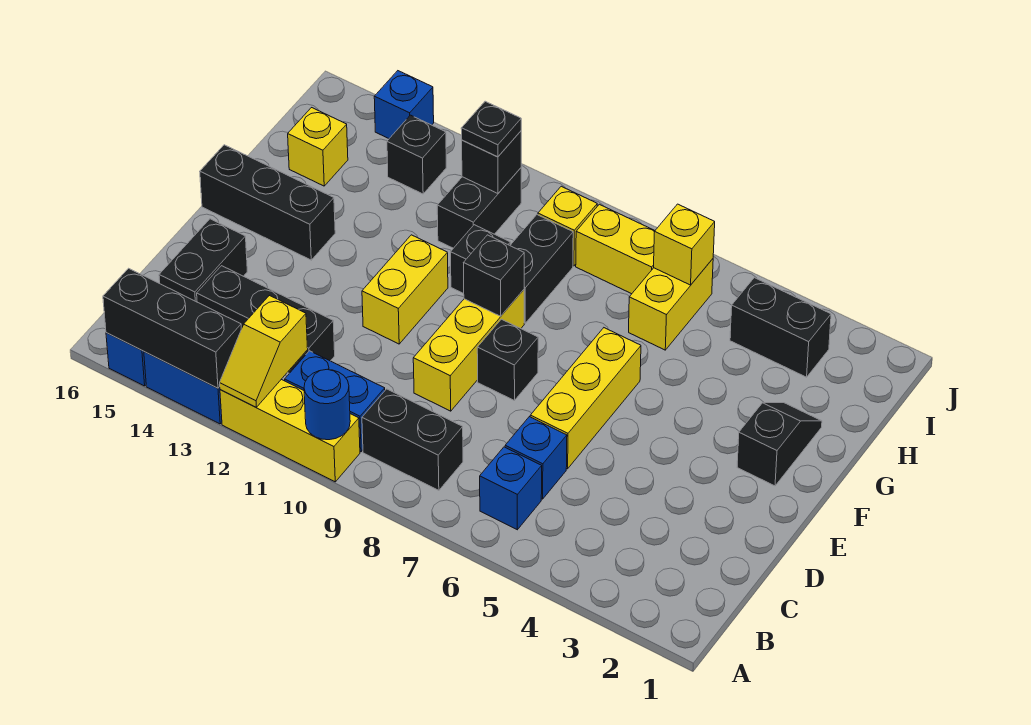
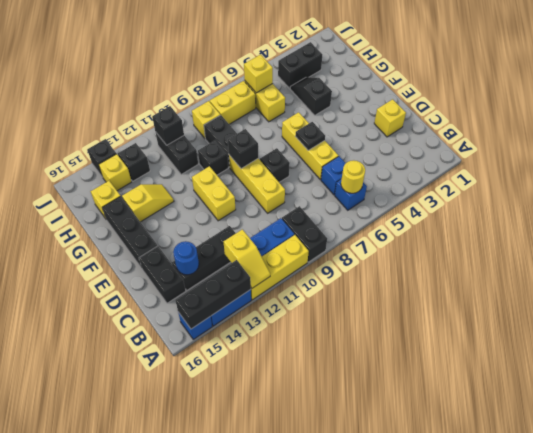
blue round brick A10 level 2 -> blue round brick C14 level 2
none -> yellow round brick B6 level 2
black brick B8:B9 level 1 -> black brick A9:B9 level 1
none -> yellow brick D2 level 1
black slope F2:G2 level 1 top F -> black slope G4:H4 level 1 top G
black brick F14:F16 level 1 -> black brick E15:G15 level 1
none -> yellow slope G13:G14 level 1 top 14
black plate I11 level 3 -> black plate E6 level 2
none -> yellow brick I14 level 1
blue brick J14 level 1 -> black brick J14 level 1

